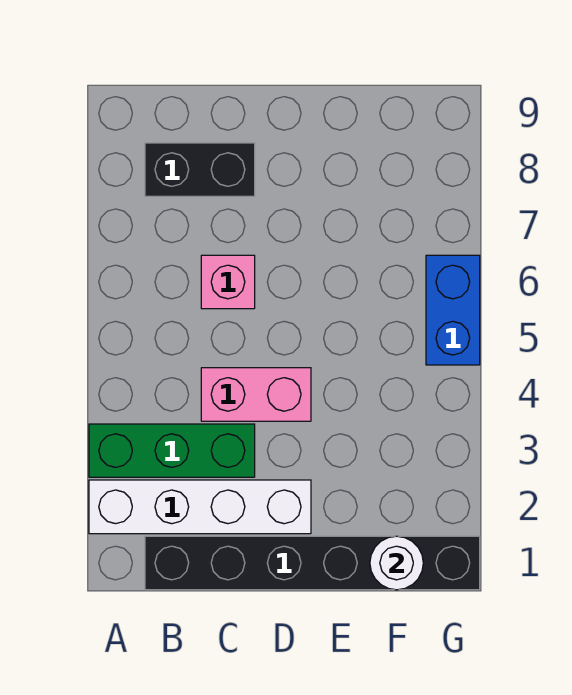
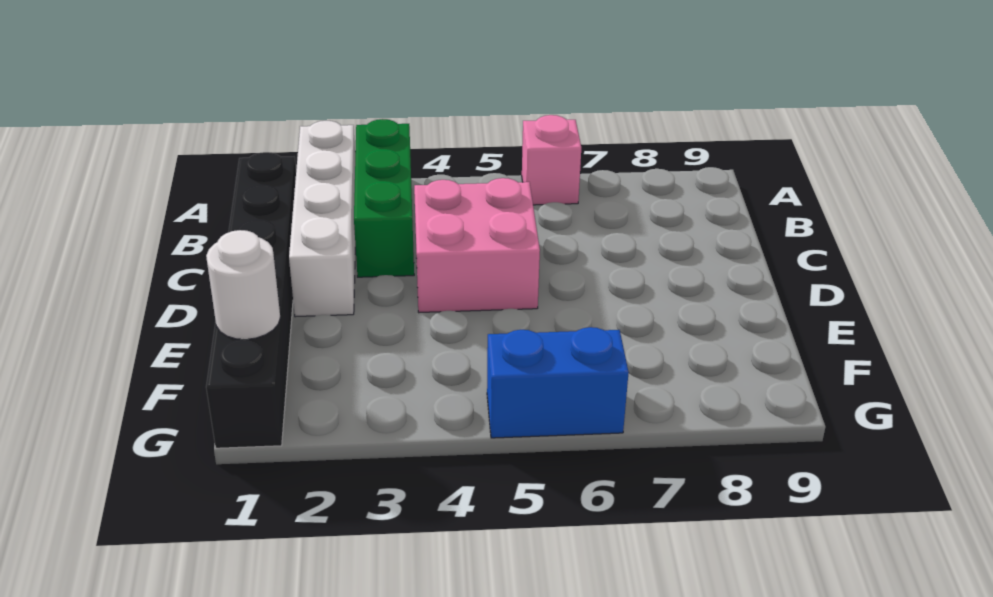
black brick B8:C8 level 1 -> none
pink brick C4:D4 level 1 -> pink brick C4:D5 level 1
pink brick C6 level 1 -> pink brick A6 level 1

